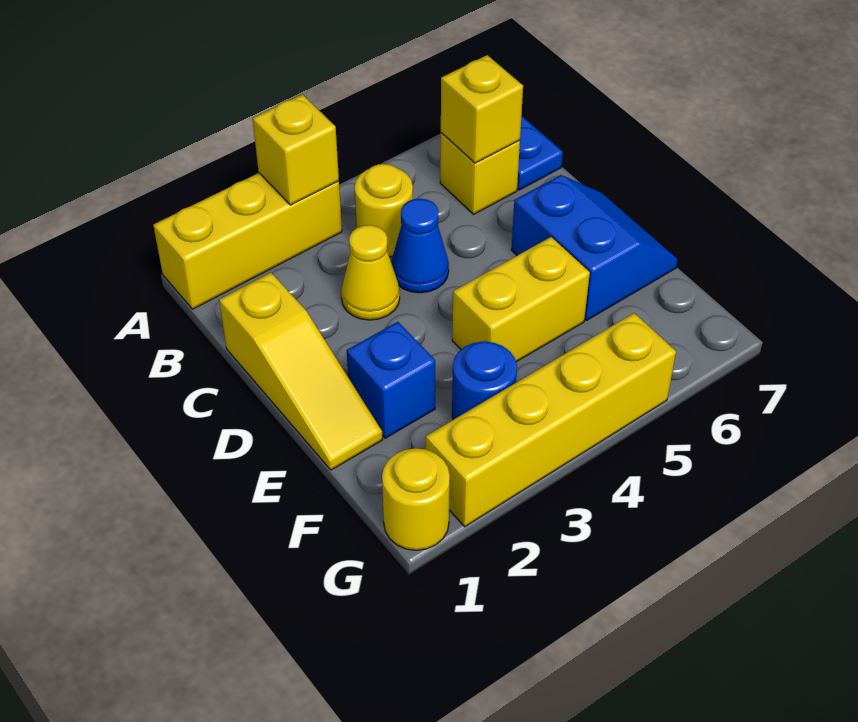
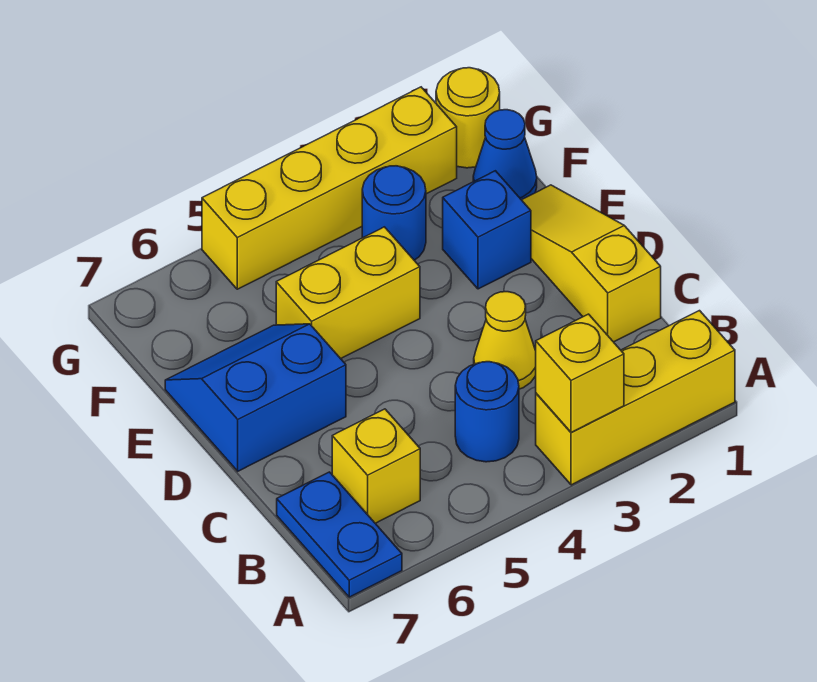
yellow round brick B4 level 1 -> blue round brick B4 level 1
yellow brick B6 level 2 -> none
blue cone C4 level 1 -> blue cone F1 level 1
blue slope D6:E7 level 1 top 6 -> blue slope D6:E7 level 1 top D

